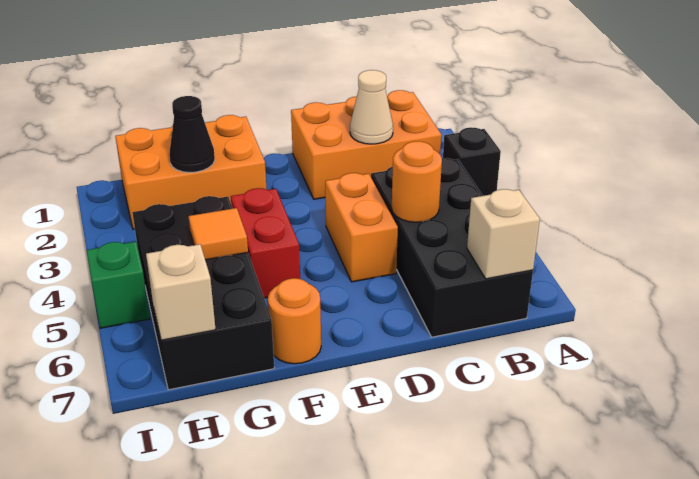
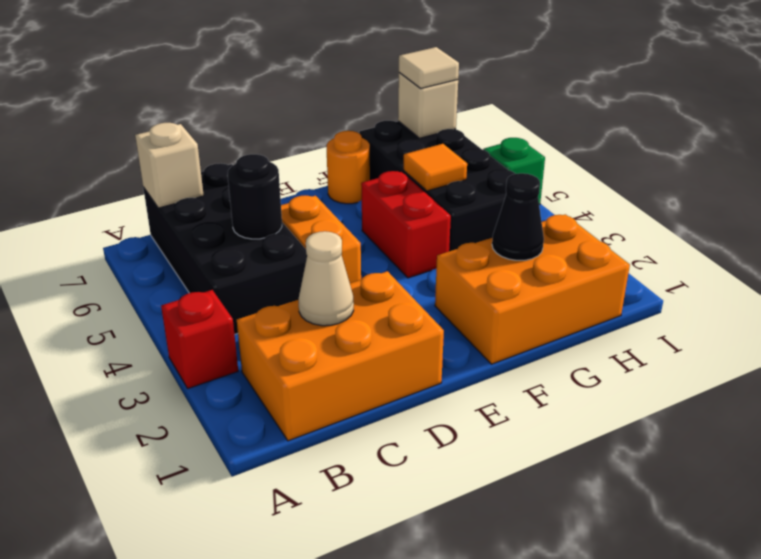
black brick A3 level 1 -> red brick A3 level 1
orange round brick C5 level 2 -> black round brick C5 level 2
none -> tan tile H7 level 3

